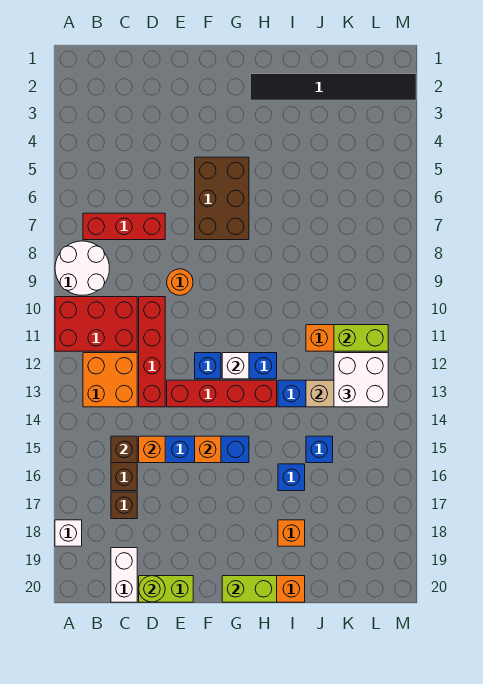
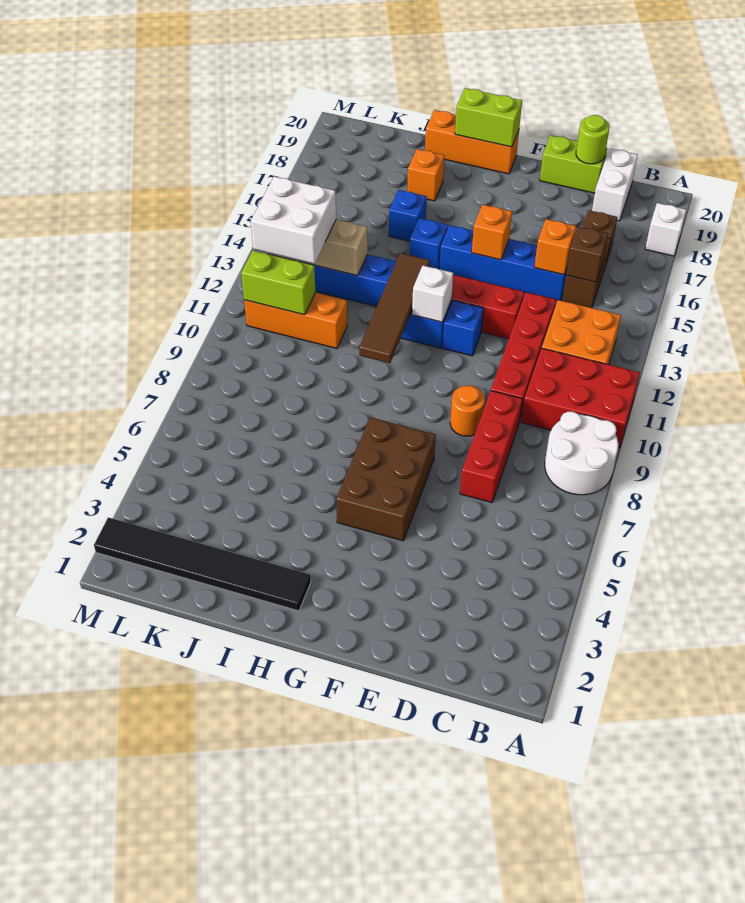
red brick B7:D7 level 1 -> red brick D7:D9 level 1
none -> brown tile H10:H13 level 2
blue brick J15 level 1 -> blue brick H15 level 1

